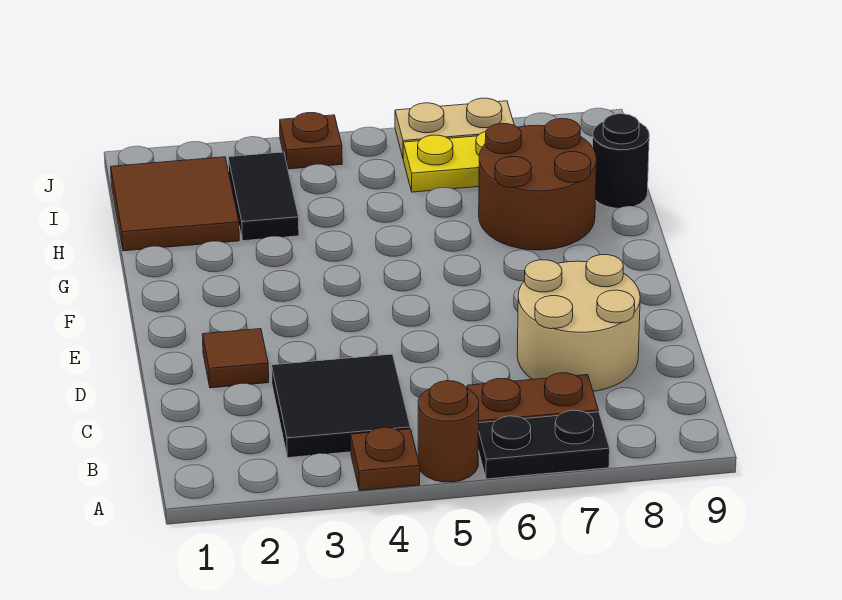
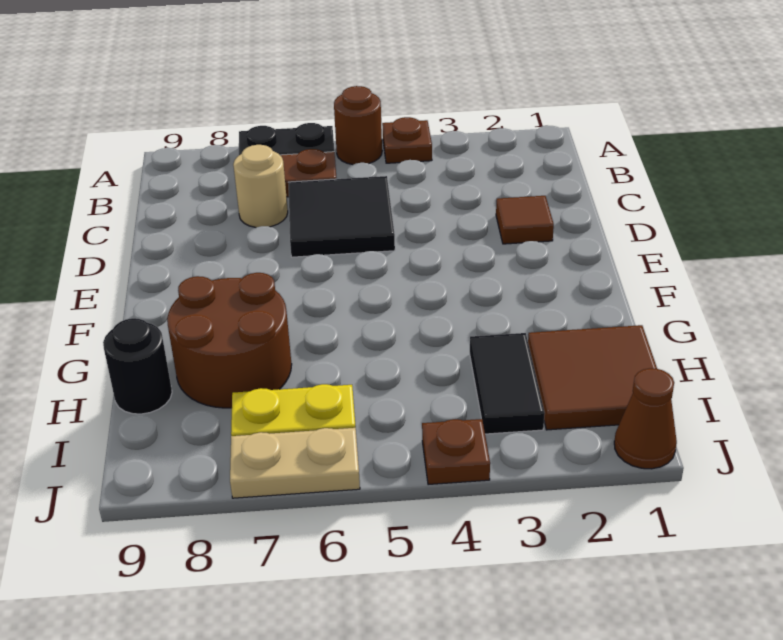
black tile B3:C4 level 1 -> black tile C5:D6 level 1
tan round brick C7:D8 level 1 -> tan round brick C7 level 1
none -> brown cone J1 level 1

